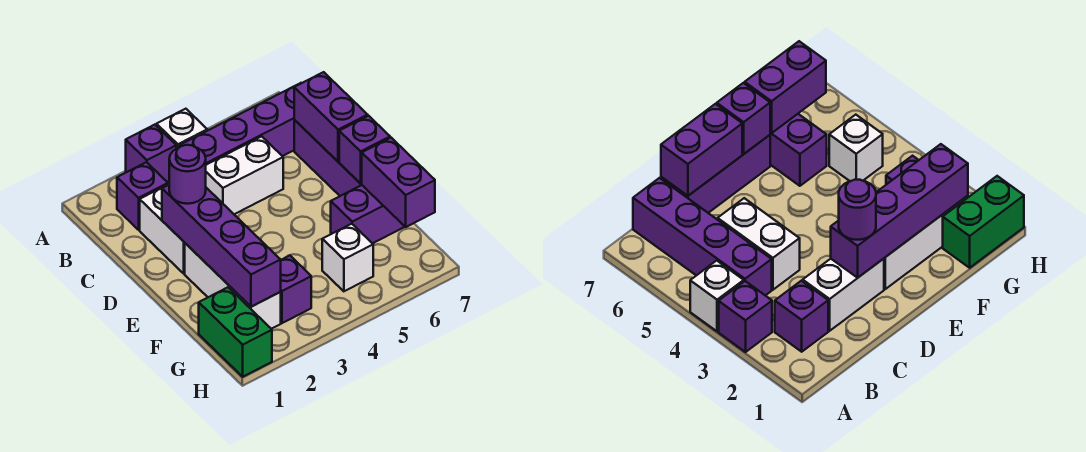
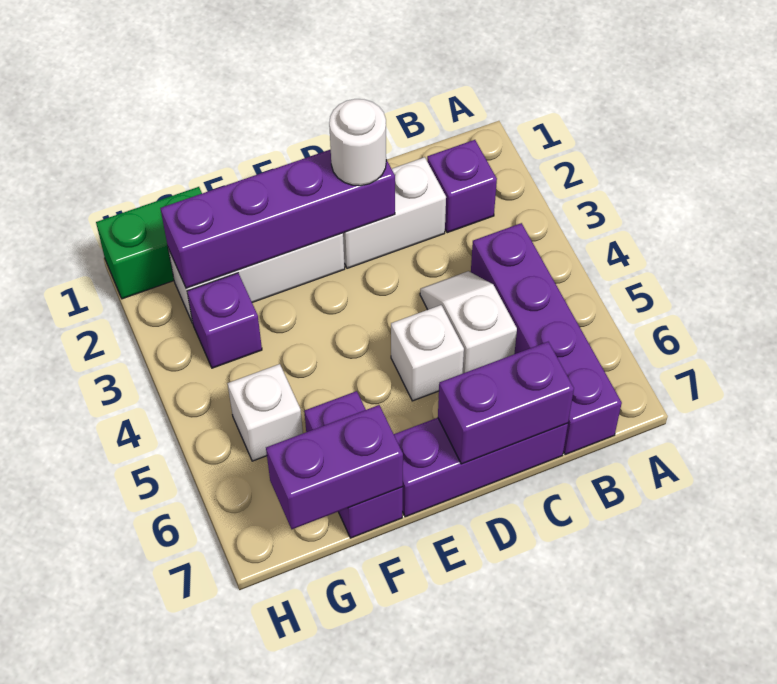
purple brick A3 level 1 -> none
white brick A4 level 1 -> white brick D5 level 1
white brick C4:C5 level 1 -> white slope C4:C5 level 1 top 5
purple round brick D2 level 3 -> white round brick D2 level 3
purple brick E7 level 2 -> none

